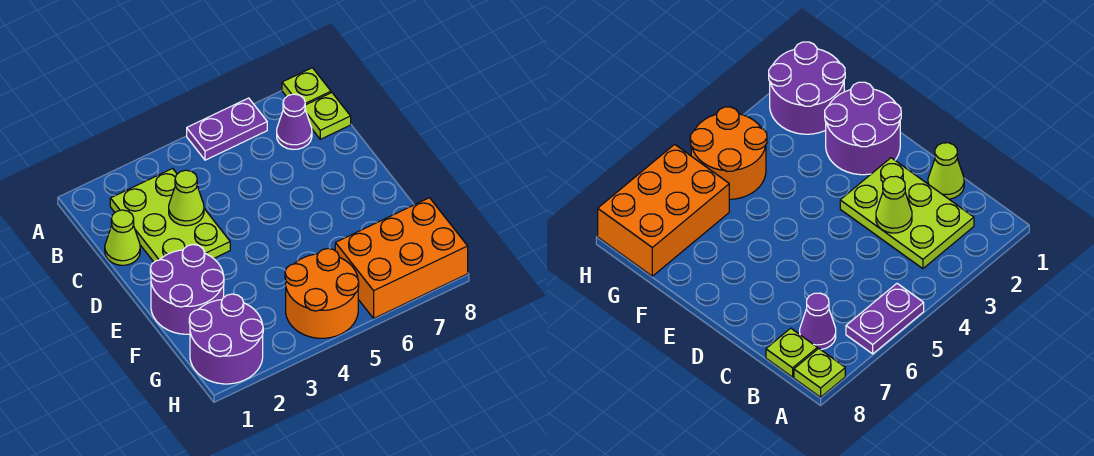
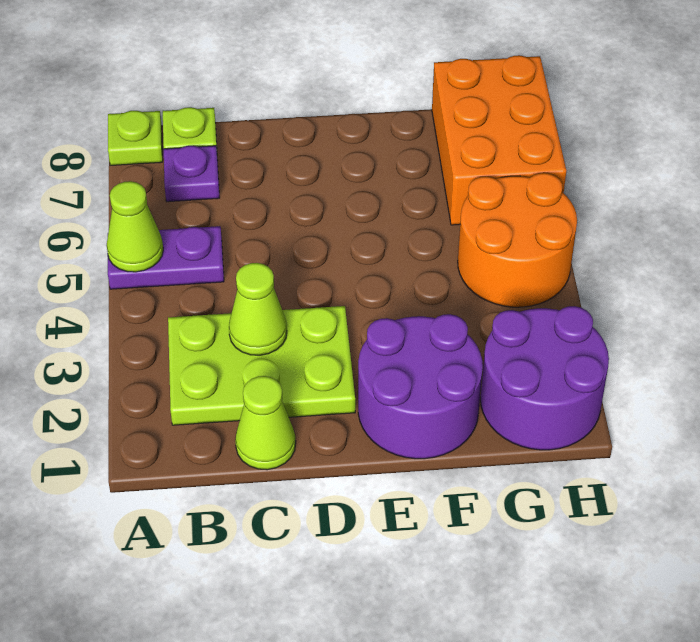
purple plate A5:A6 level 1 -> purple plate A5:B5 level 1
none -> lime cone A5 level 2
purple cone B7 level 1 -> purple plate B7 level 1

